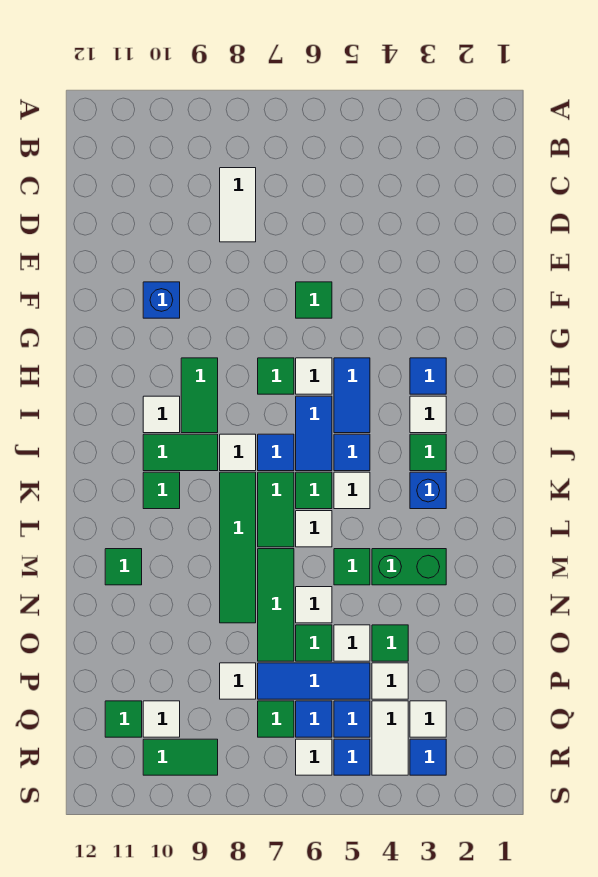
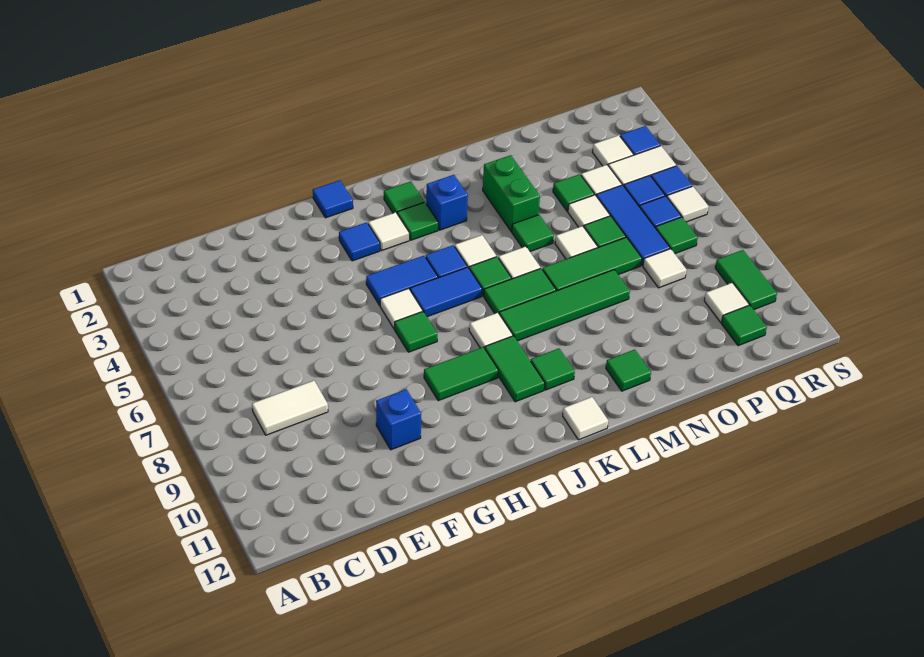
green tile F6 level 1 -> green tile J2 level 1
white tile I10 level 1 -> white tile K12 level 1
blue tile J7 level 1 -> blue tile H1 level 1

